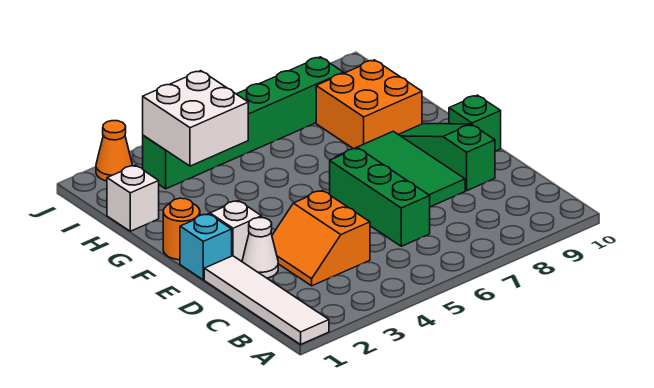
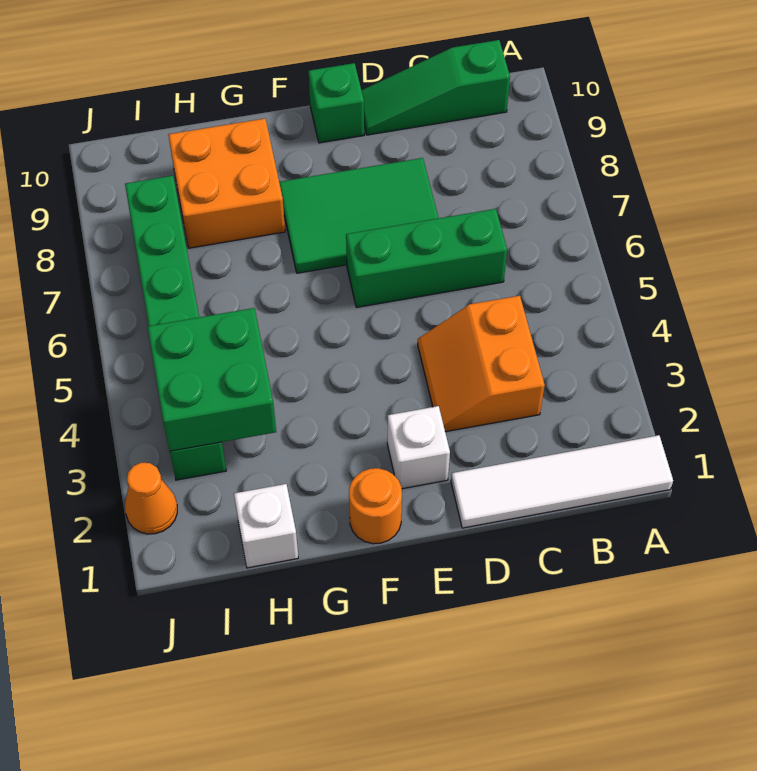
orange slope C3:D4 level 1 top 4 -> orange slope C3:D4 level 1 top C
white cone D2 level 1 -> none
green slope D9:F9 level 1 top D -> green slope B10:D10 level 1 top B
cyan brick E1 level 1 -> none
white brick H3:I4 level 2 -> green brick H3:I4 level 2

